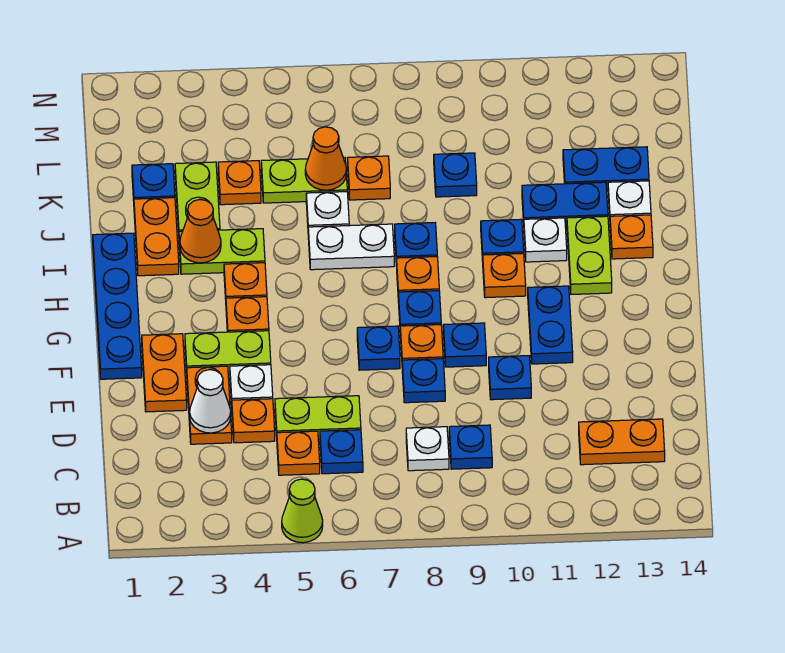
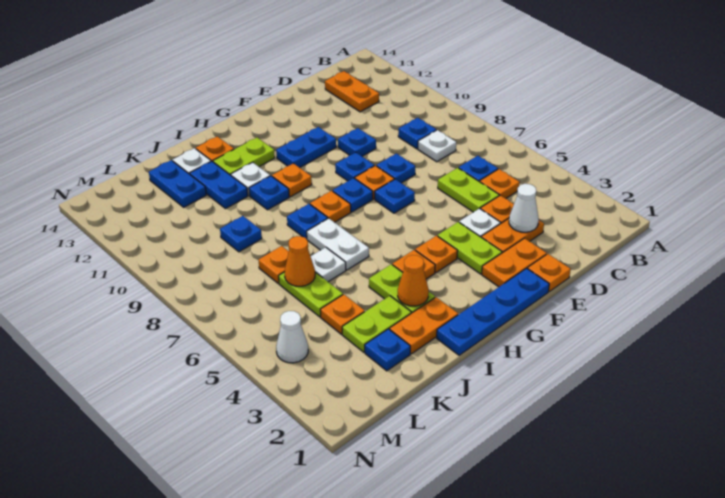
lime cone A5 level 1 -> none
none -> orange plate E1 level 1
none -> white cone M4 level 1

